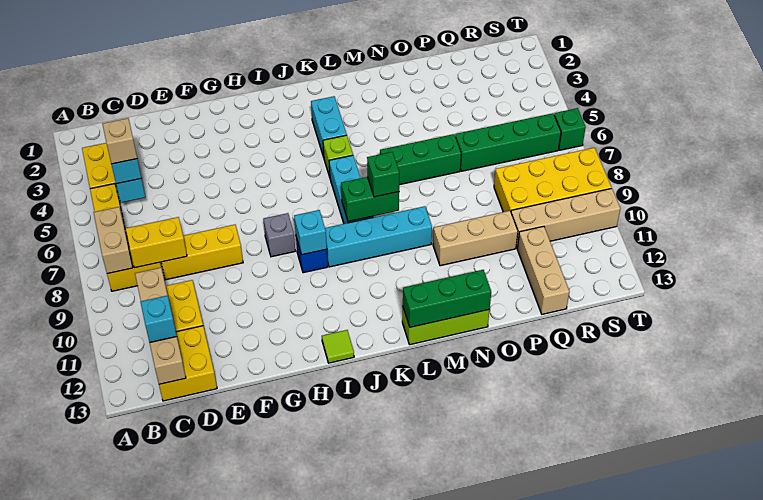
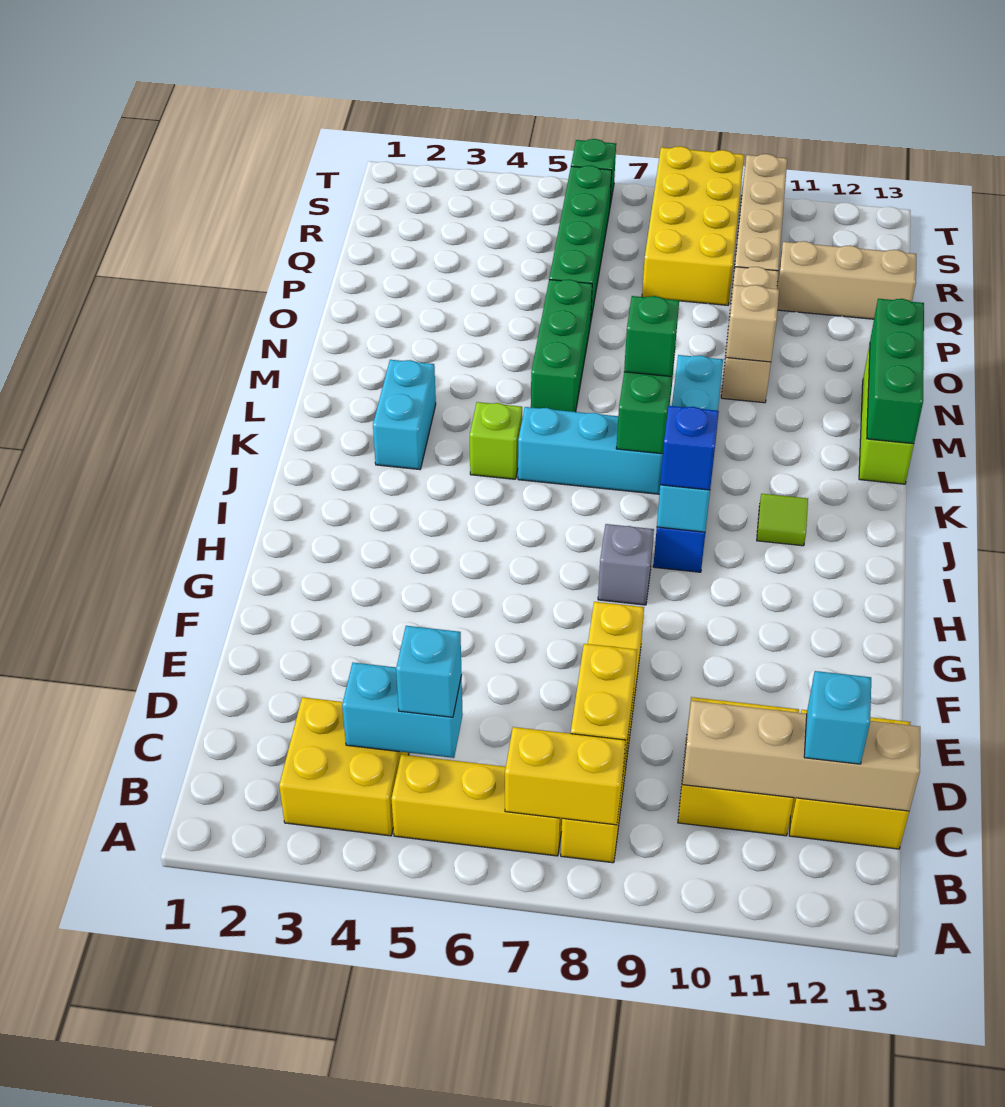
tan brick B7:B8 level 2 -> yellow brick B7:B8 level 2
tan brick C5 level 4 -> tan brick N10 level 2
none -> blue brick I9 level 3
lime tile I13 level 1 -> lime tile J11 level 1
cyan brick K3:K4 level 1 -> cyan brick K3:L3 level 1

